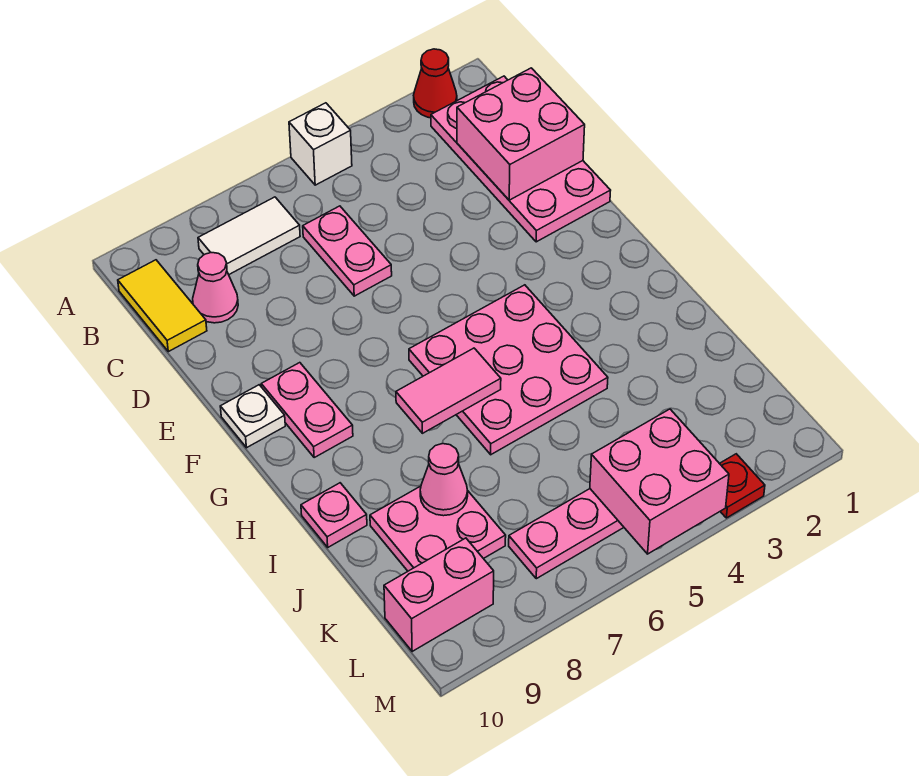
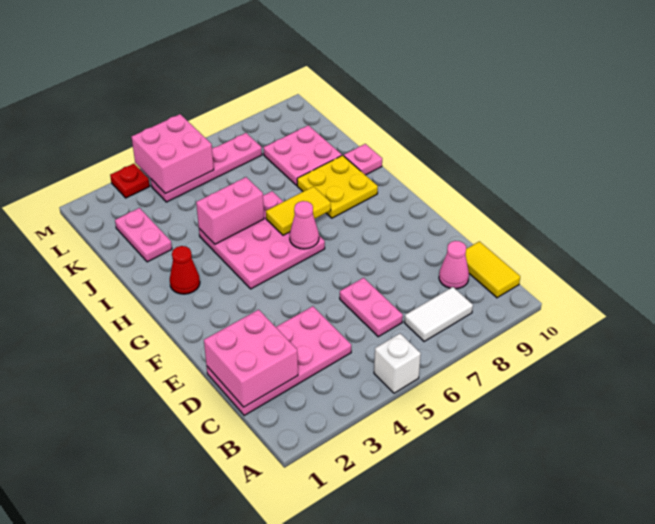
red cone A2 level 1 -> red cone H2 level 1
pink plate B1:E2 level 1 -> pink plate C1:D4 level 1
pink plate F9:G9 level 1 -> pink plate J2:K2 level 1
white plate F10 level 1 -> none
pink tile H6:H7 level 2 -> yellow tile H6:H7 level 2
none -> yellow plate H8:I9 level 1
pink cone J8 level 2 -> pink cone G6 level 2
pink brick L9:L10 level 1 -> pink brick I4:I5 level 2

